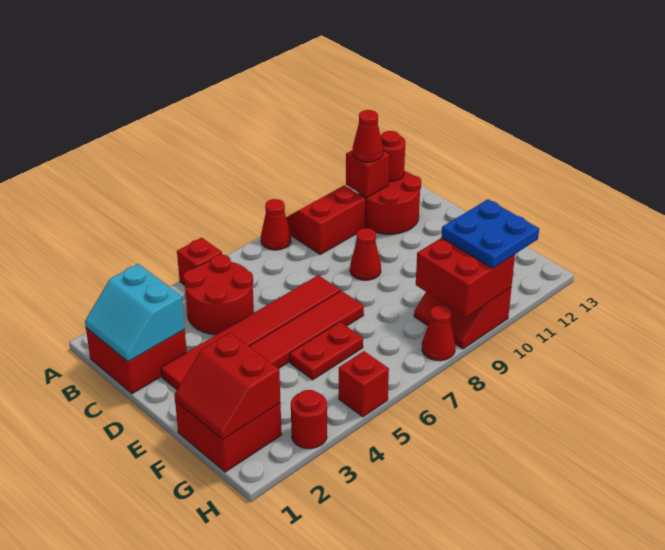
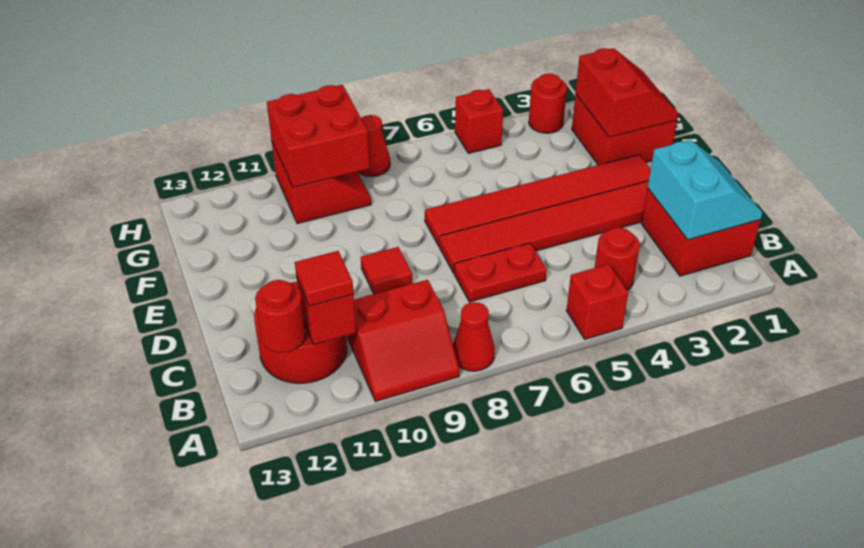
red round brick B4:C5 level 1 -> red round brick B4 level 1
red cone B11 level 3 -> red tile B11 level 3
red cone D9 level 1 -> red tile D9 level 1
red plate F5:F6 level 1 -> red plate C6:C7 level 1
blue plate G10:H11 level 3 -> none

